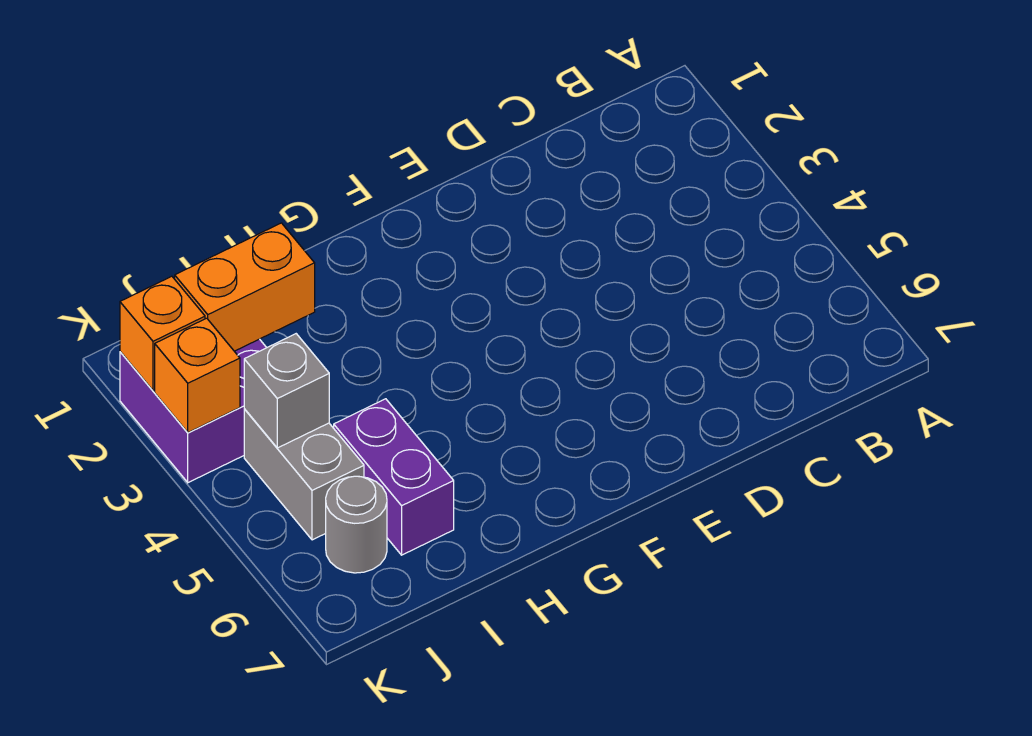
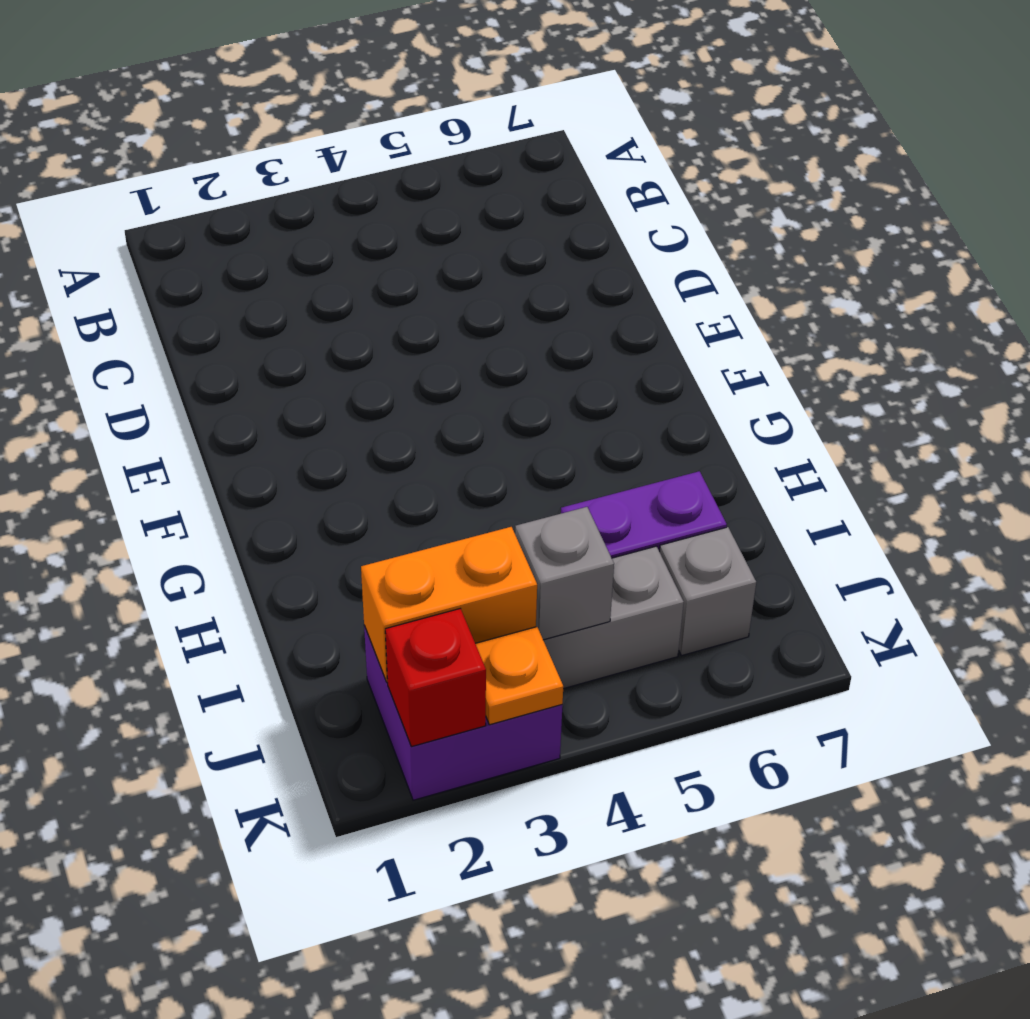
orange brick I2:J2 level 2 -> orange brick J2:J3 level 2
grey round brick J6 level 1 -> grey brick J6 level 1
orange brick K2 level 2 -> red brick K2 level 2
orange brick K3 level 2 -> orange plate K3 level 2

